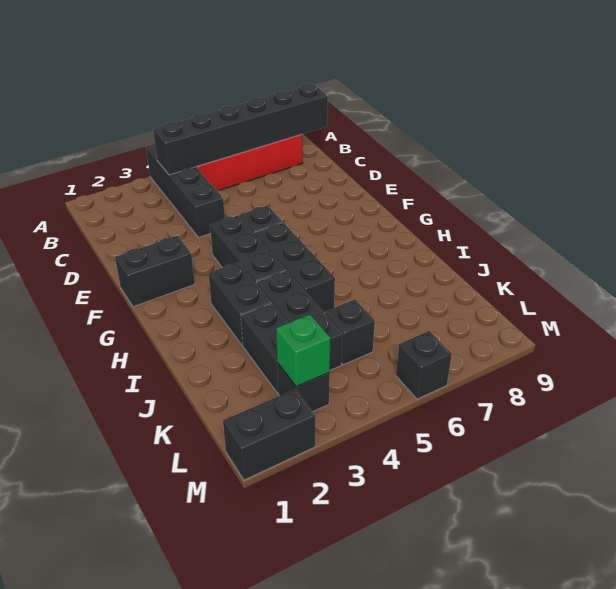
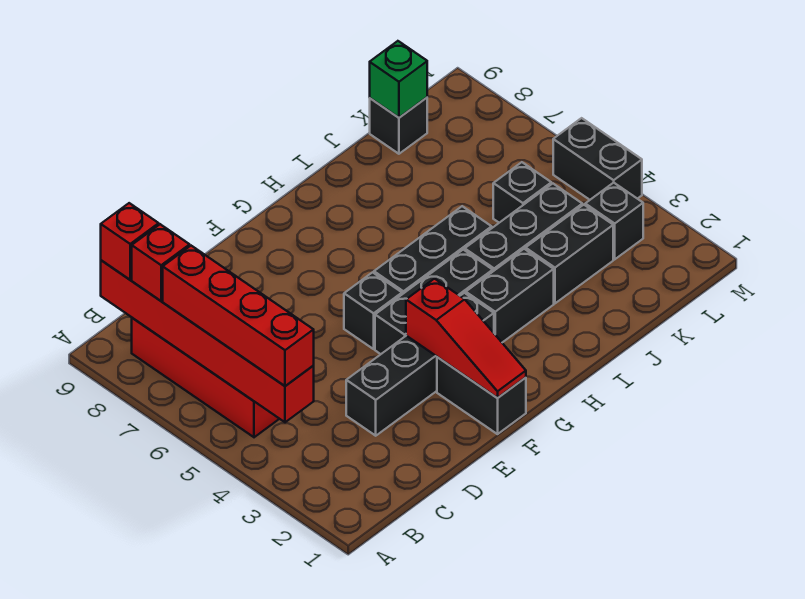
black brick A4:D4 level 1 -> black brick D3:G3 level 1
black brick B4:B9 level 2 -> red brick B4:B9 level 2
none -> red brick B4:B7 level 3
none -> red brick B8 level 3
none -> red brick B9 level 3
none -> red slope F1:F3 level 2 top 3
green brick L3 level 2 -> green brick K9 level 2
black brick M1:M2 level 1 -> black brick M4:M5 level 1
black brick M6 level 1 -> black brick K9 level 1

